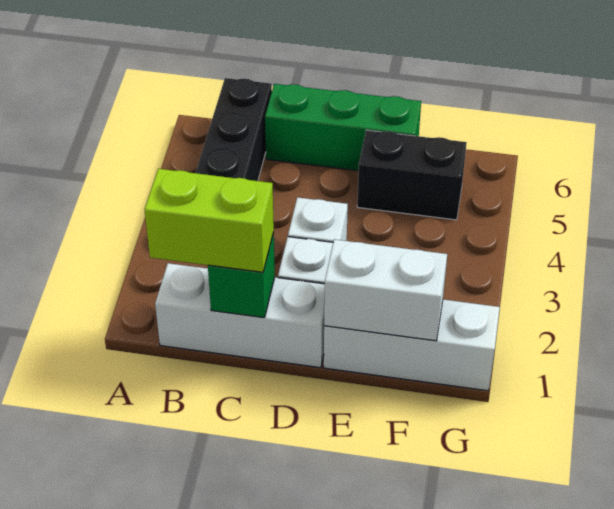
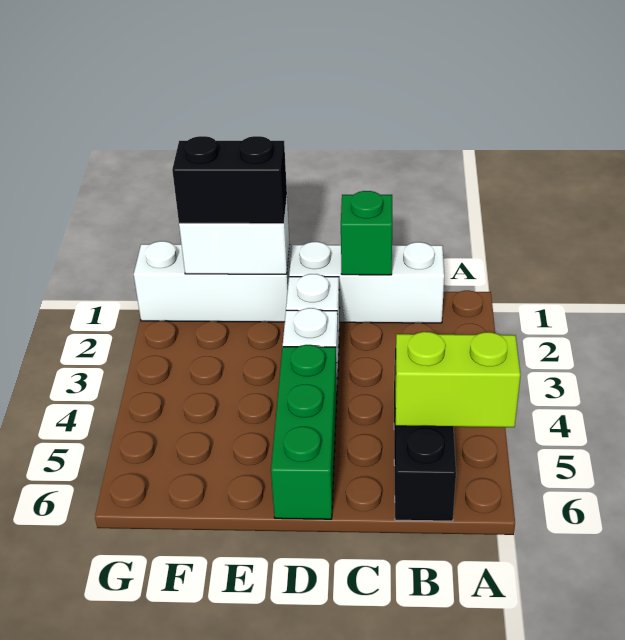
lime brick B1:C1 level 3 -> lime brick A5:B5 level 2
green brick C6:E6 level 1 -> green brick D4:D6 level 1
black brick E5:F5 level 1 -> black brick E1:F1 level 3

